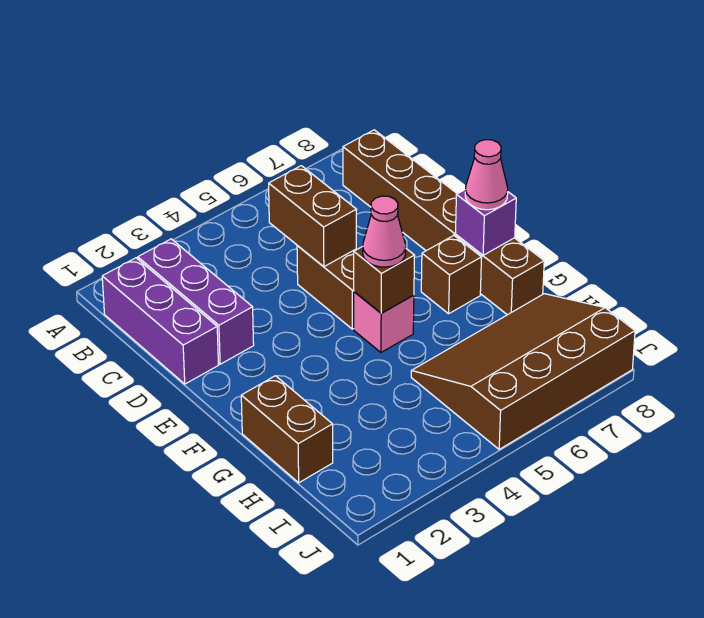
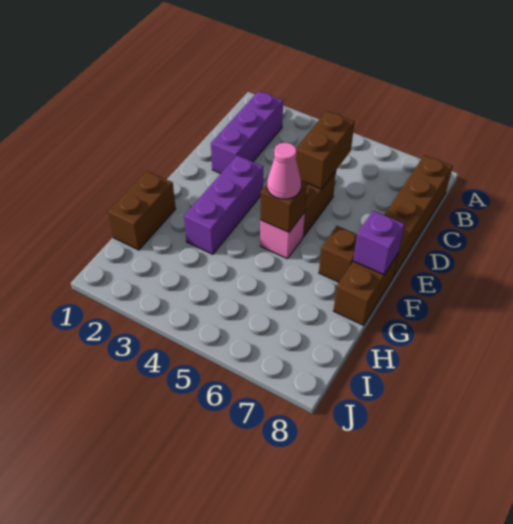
purple brick B1:D1 level 1 -> purple brick E3:G3 level 1
pink cone F8 level 3 -> none
brown slope H5:J8 level 1 top J -> none

